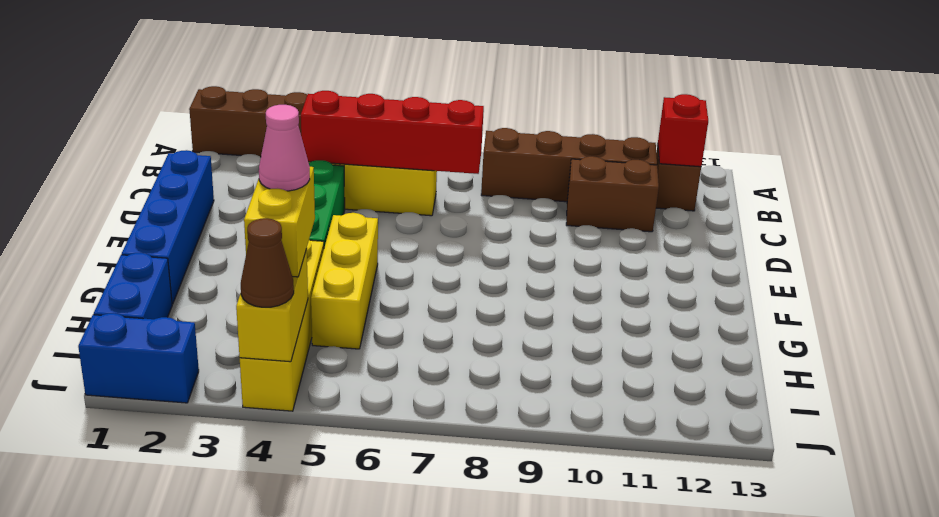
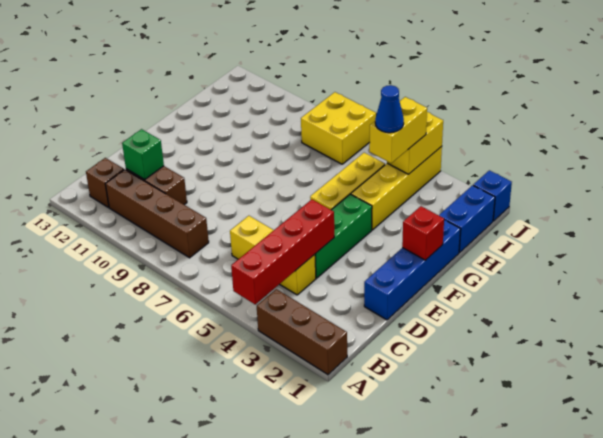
red brick B12 level 2 -> red brick F1 level 2
red brick C4:C7 level 2 -> red brick A4:D4 level 2
none -> green brick C11 level 2
pink cone H4 level 4 -> blue cone H4 level 4
none -> yellow brick I7:J8 level 1
blue brick J1:J2 level 1 -> blue brick J1 level 1
brown cone J4 level 3 -> none

